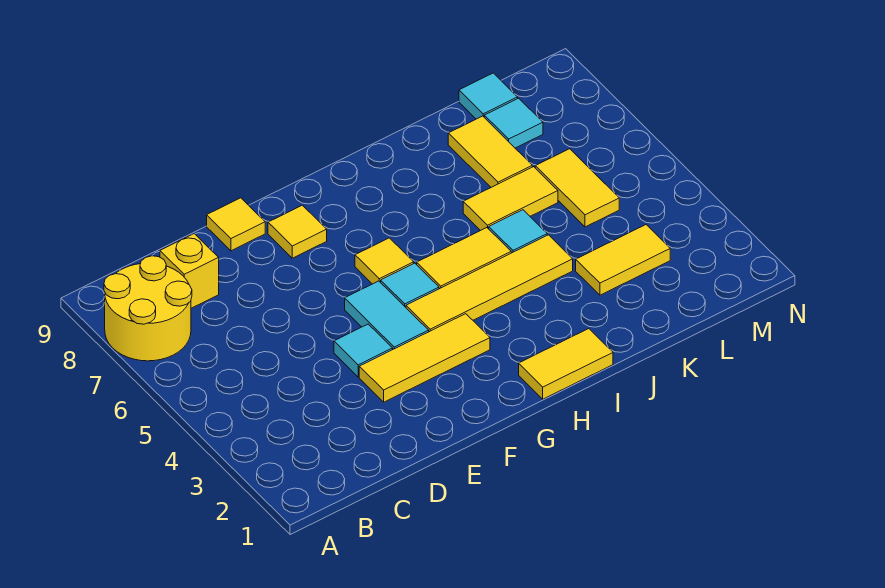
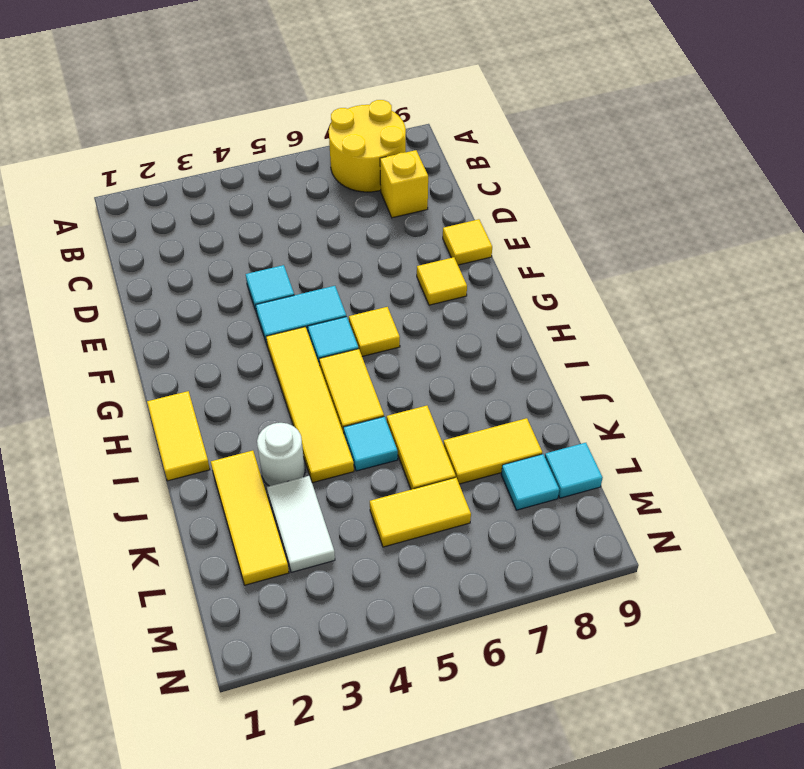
yellow tile E3:G3 level 1 -> yellow tile J2:L2 level 1
none -> white round brick J3 level 1
yellow tile K3:L3 level 1 -> white tile K3:L3 level 1

